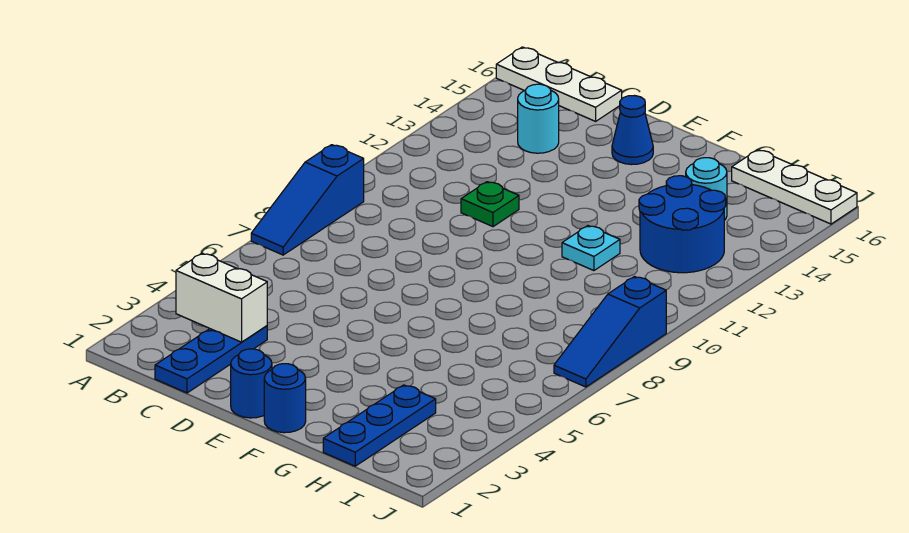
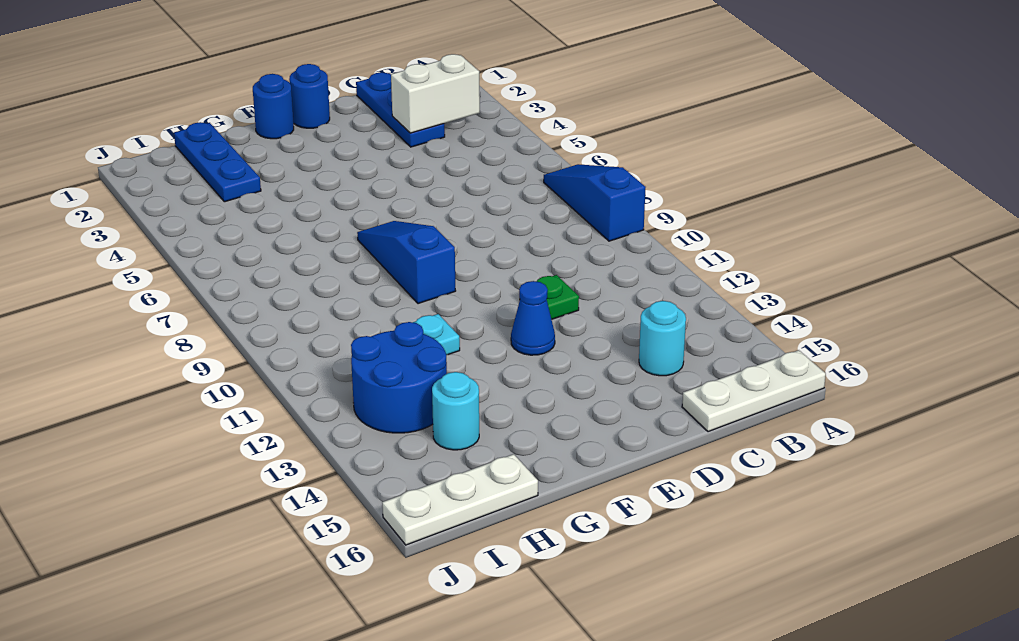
blue cone E15 level 1 -> blue cone E12 level 1
blue slope J7:J9 level 1 top 9 -> blue slope F7:F9 level 1 top 9

